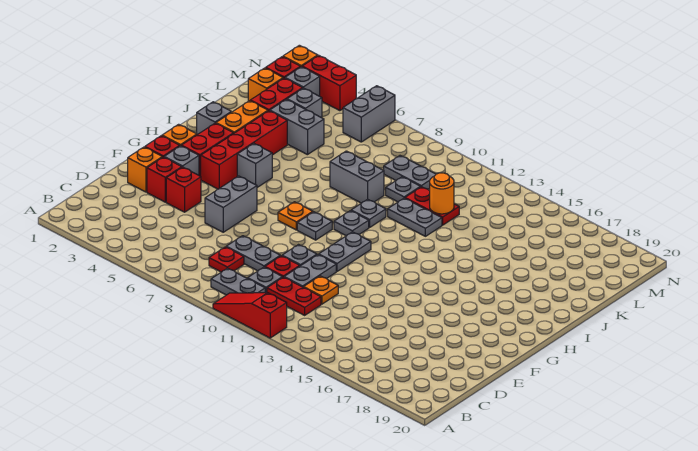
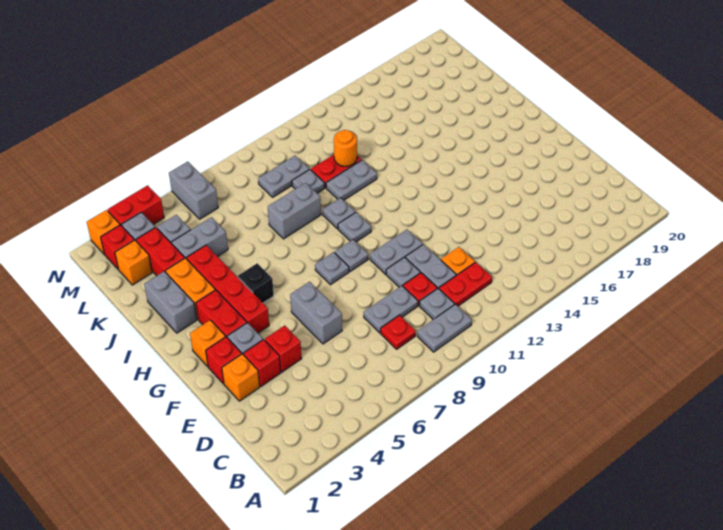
red slope A10:A12 level 1 top 12 -> none
grey plate F11:G11 level 1 -> grey plate F10:F11 level 1
orange plate G8 level 1 -> grey plate G8 level 1
grey brick H5 level 1 -> black brick H5 level 1
grey brick I2 level 1 -> grey brick I2:J2 level 1

